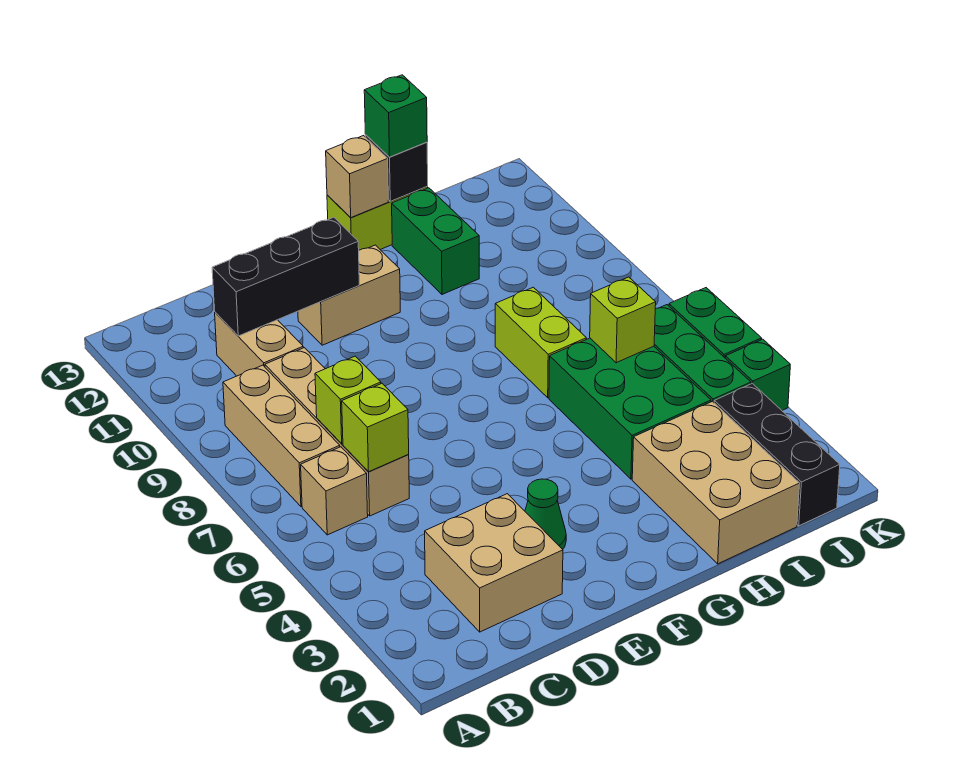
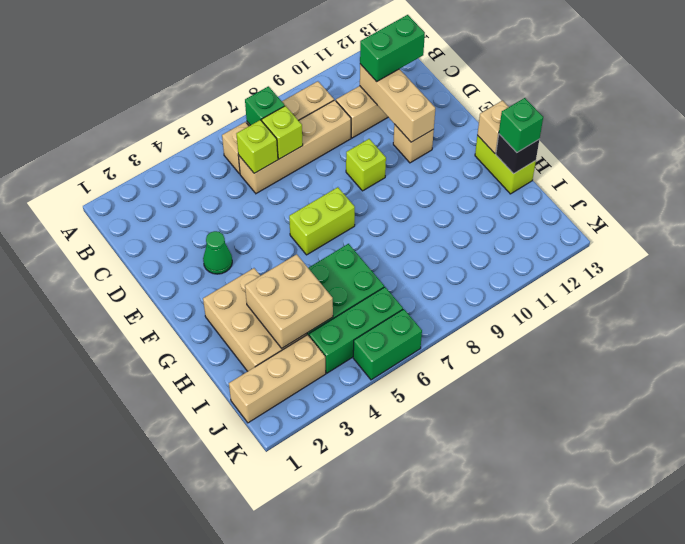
tan brick C2:D3 level 1 -> tan brick H3:I4 level 2
black brick C11:E11 level 2 -> tan brick C11:E11 level 2
tan brick E11:F11 level 1 -> tan brick E11 level 1
tan brick H1:I3 level 1 -> tan brick G2:I3 level 1
lime brick H7:H8 level 1 -> lime brick F6:F7 level 1
green brick H11:H12 level 1 -> green brick C11:C12 level 3
lime brick I6 level 2 -> lime brick E9 level 1
black brick J1:J3 level 1 -> tan brick J1:J3 level 1
green brick K4 level 1 -> green brick B7 level 2

